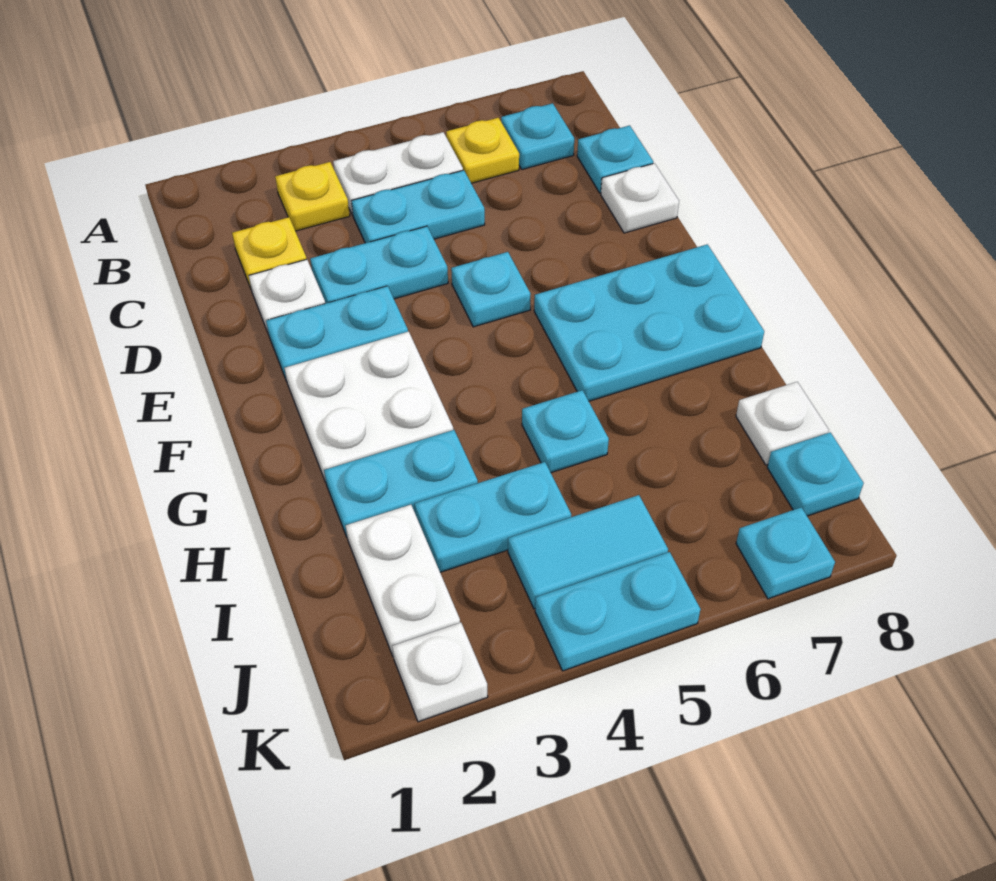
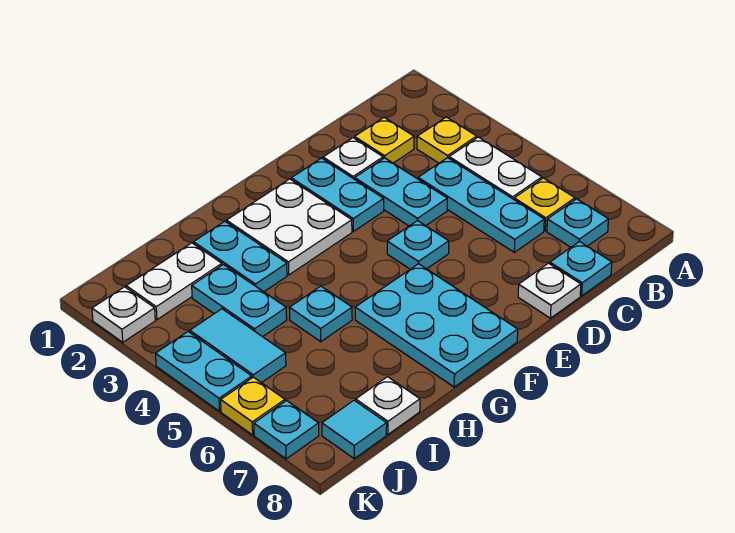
cyan plate C4:C5 level 1 -> cyan plate C4:C6 level 1
cyan plate J8 level 1 -> cyan tile J8 level 1
none -> yellow plate K6 level 1

